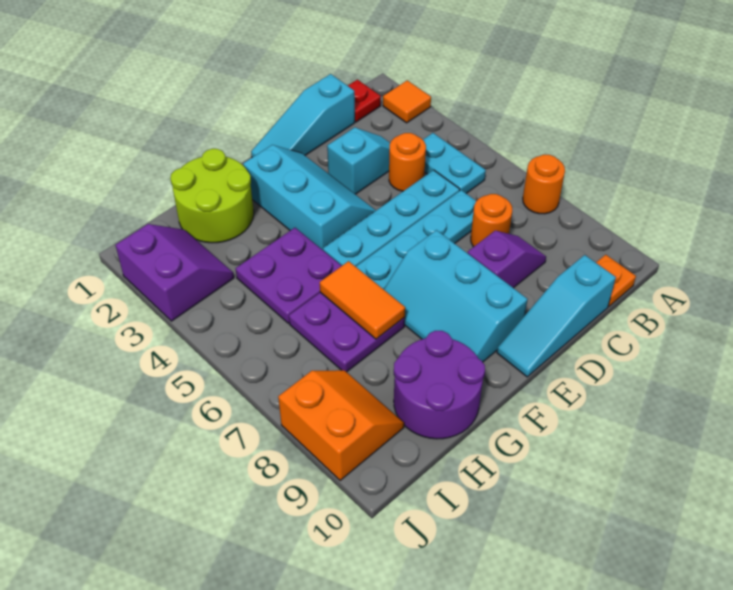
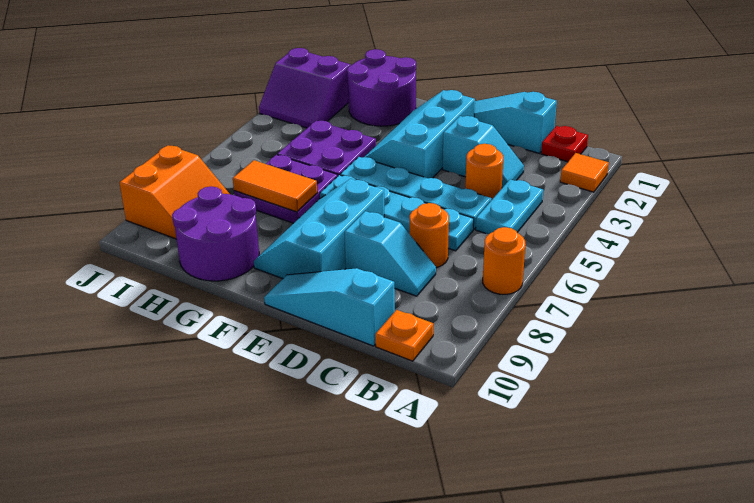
purple slope C8:D8 level 1 top D -> cyan slope C8:D8 level 1 top D
cyan slope E2:F4 level 1 top F -> cyan slope E2:F4 level 1 top E
lime round brick G1:H2 level 1 -> purple round brick G1:H2 level 1
orange tile G6:G7 level 2 -> orange tile G7:H7 level 2
purple slope I2:J3 level 1 top J -> purple slope I2:J3 level 1 top 2

